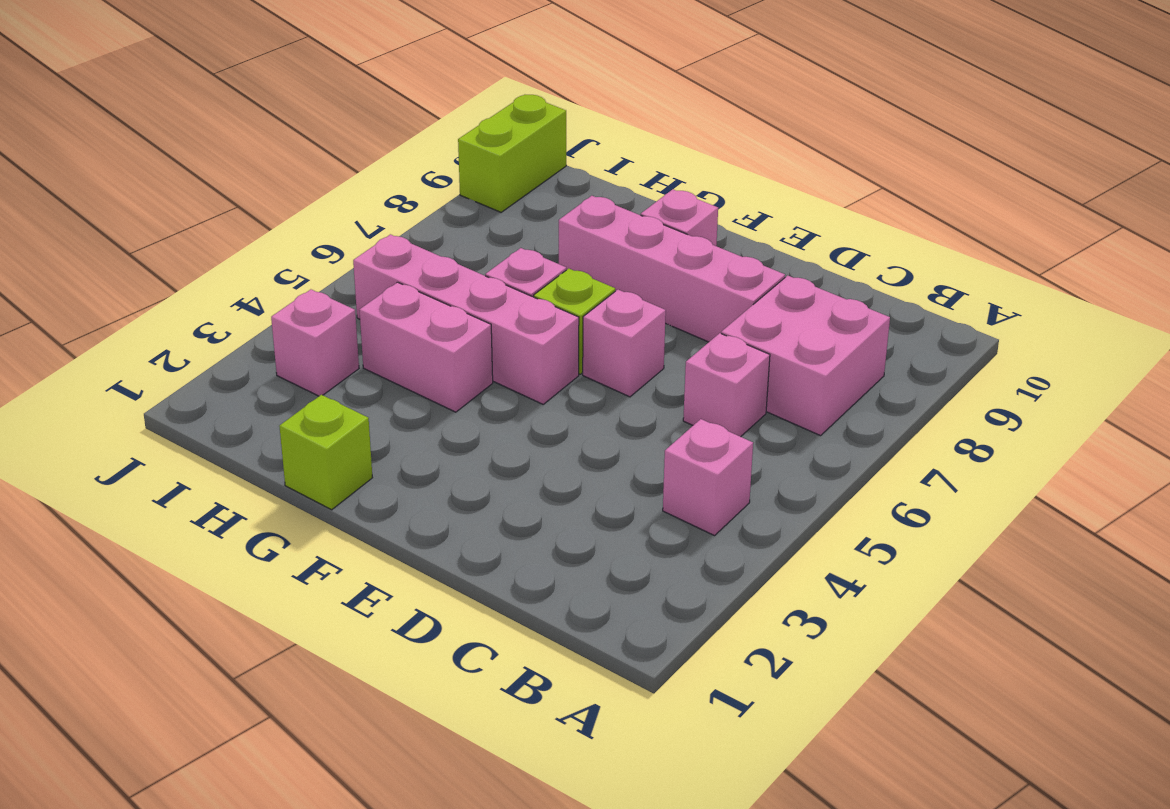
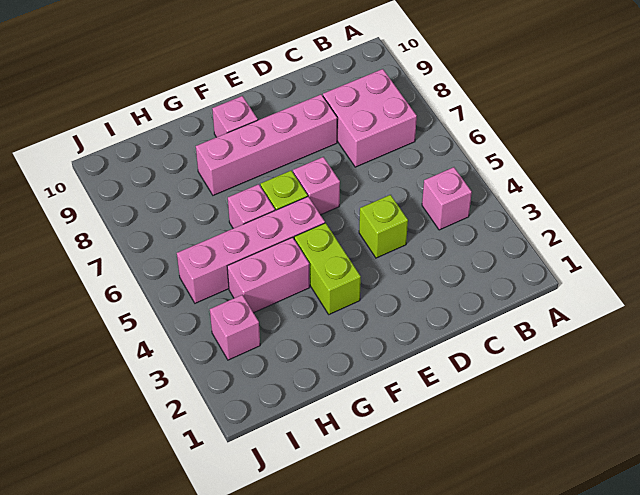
pink brick C6 level 1 -> none
lime brick G1 level 1 -> lime brick D4 level 1
lime brick J9:J10 level 1 -> lime brick F3:F4 level 1

